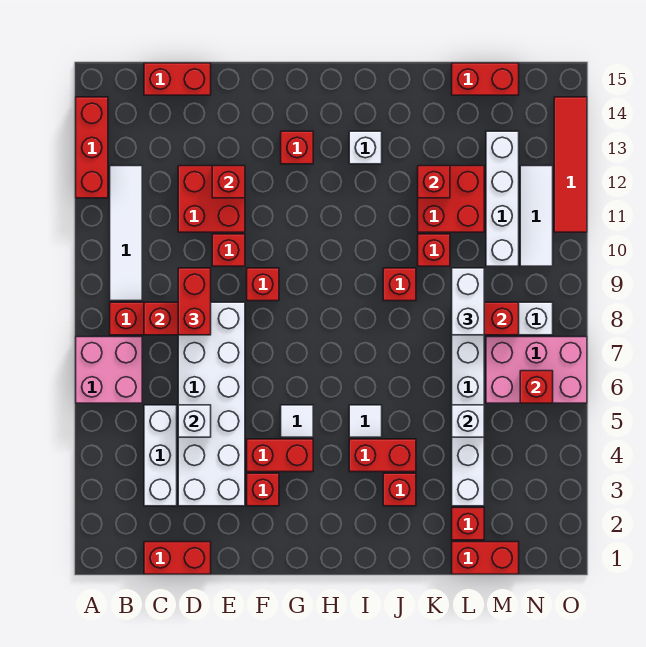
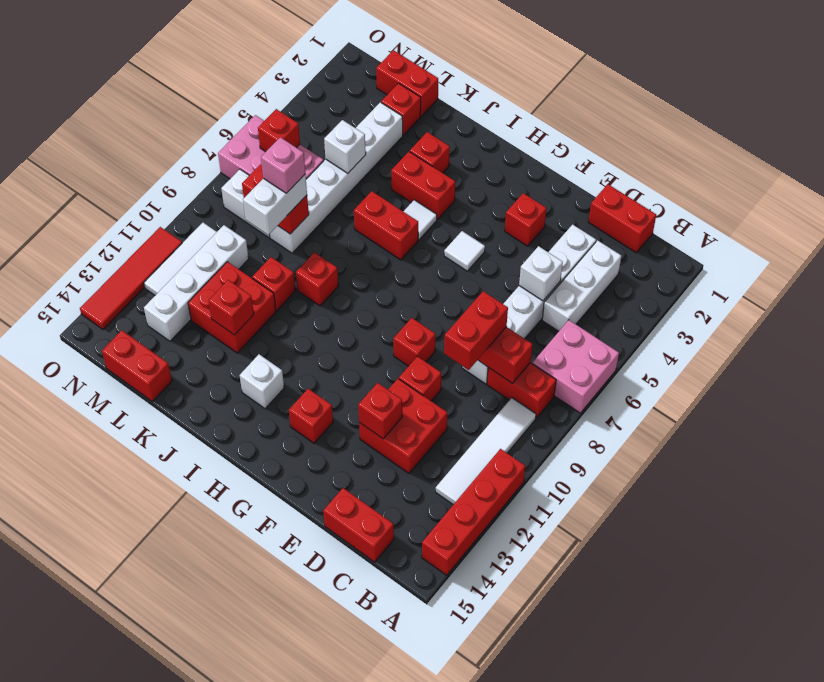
red brick A12:A14 level 1 -> red brick A11:A14 level 1
white brick D3:E8 level 1 -> white brick D3:D8 level 1
red brick F4:G4 level 1 -> red brick I6:J6 level 1
none -> pink brick L8 level 4

